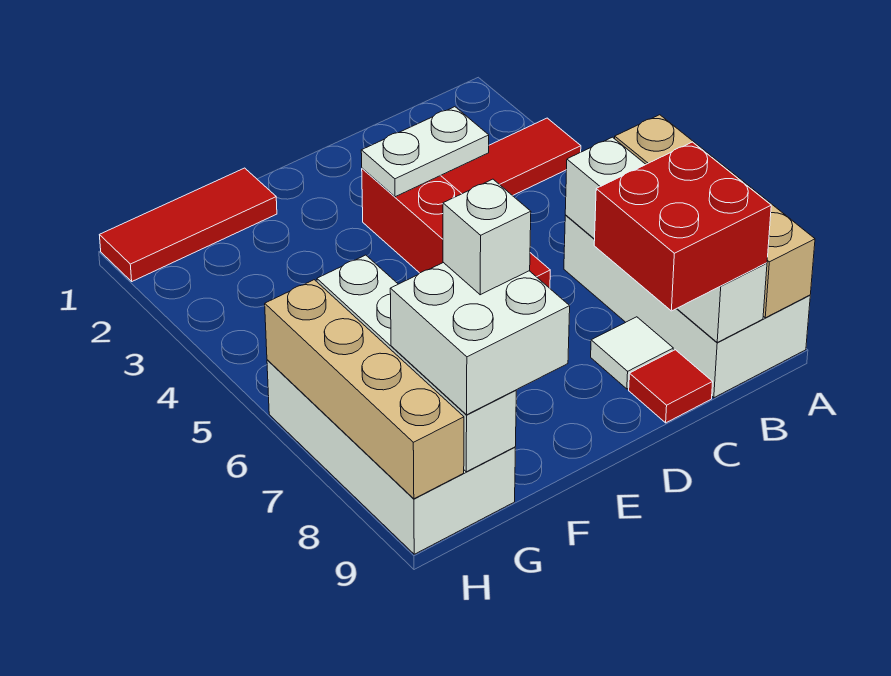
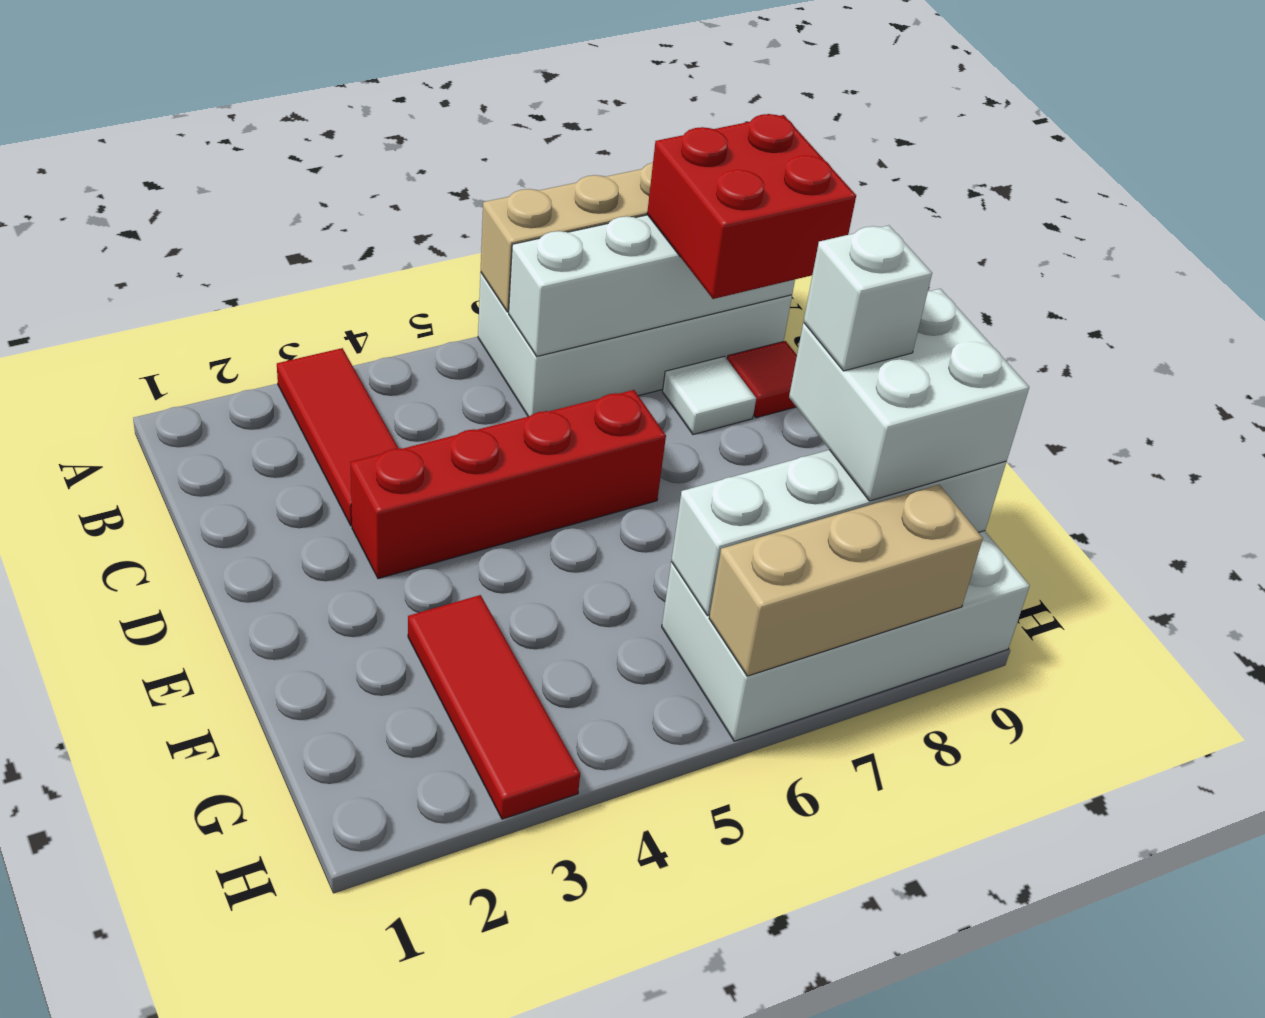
white plate C3:D3 level 2 -> none
red tile F1:H1 level 1 -> red tile F3:H3 level 1
tan brick H6:H9 level 2 -> tan brick H6:H8 level 2

